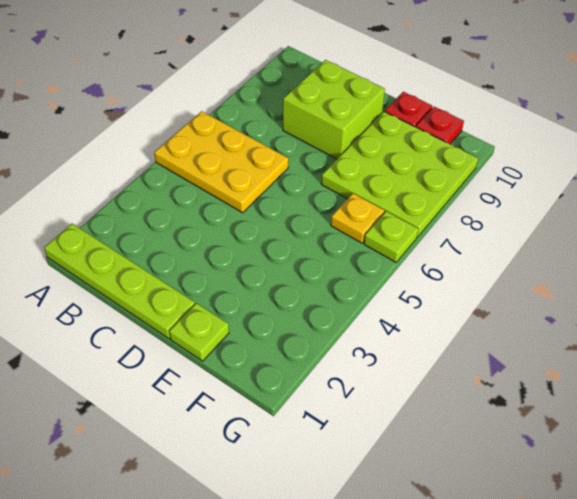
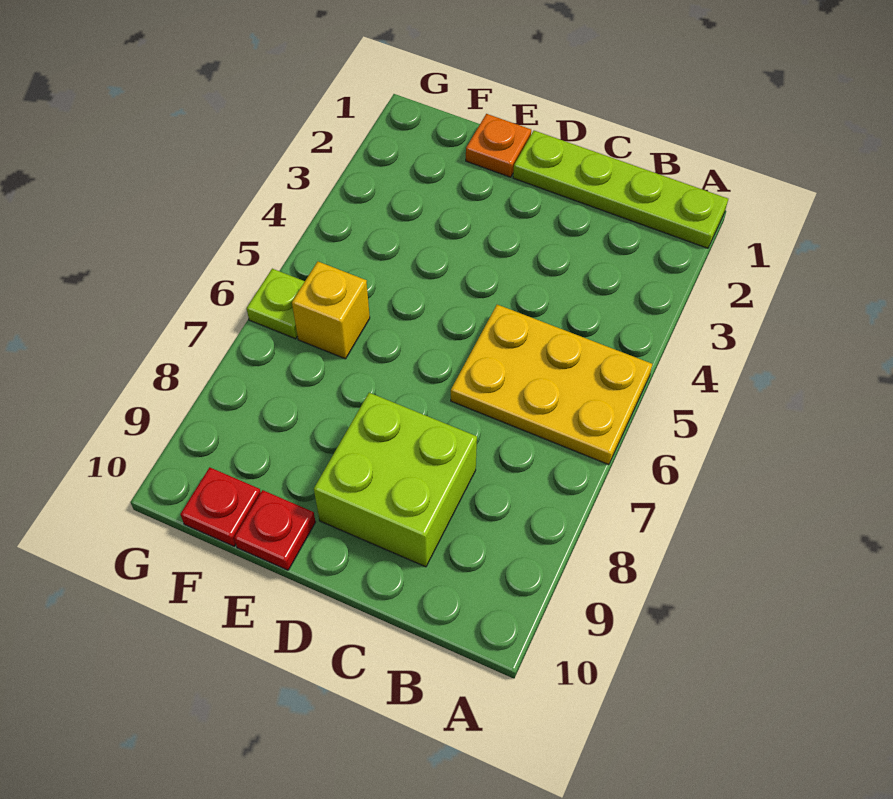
lime plate E1 level 1 -> orange plate E1 level 1
lime plate E7:G9 level 1 -> none
yellow plate F6 level 1 -> yellow brick F6 level 1

